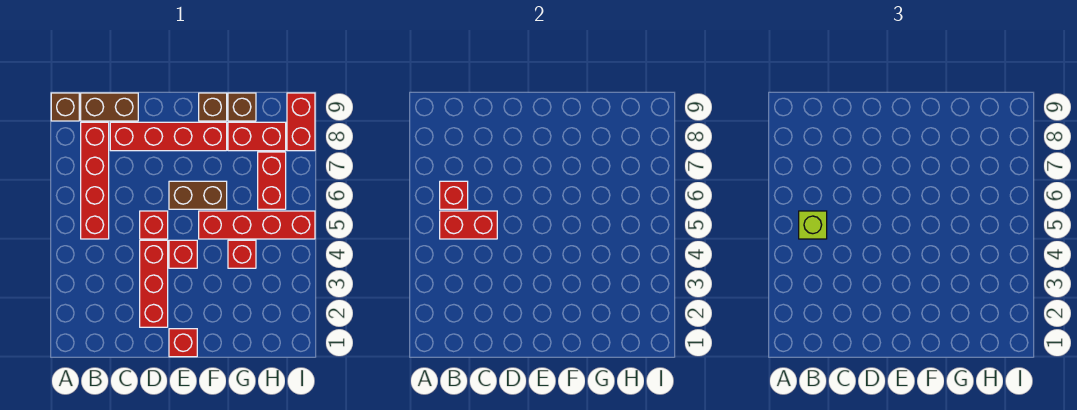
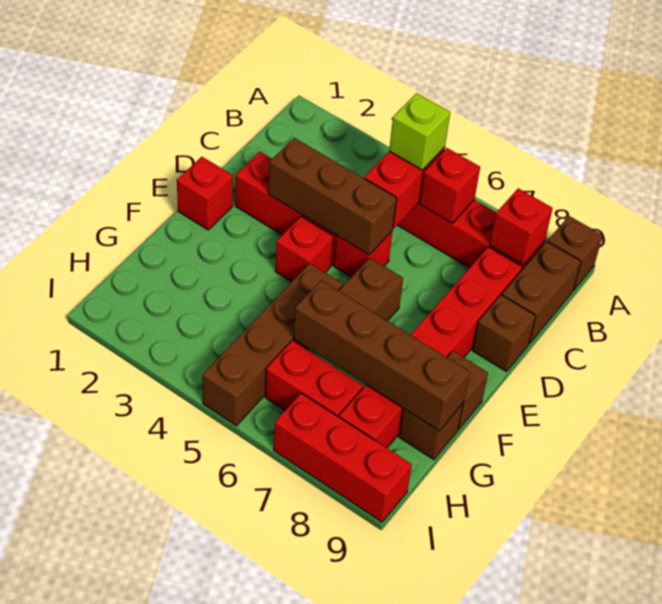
none -> brown brick D3:D5 level 2
none -> brown brick D9 level 1
red brick F5:I5 level 1 -> brown brick F5:I5 level 1
red brick G4 level 1 -> red brick B8 level 2
none -> brown brick G6:G9 level 2
red brick I8:I9 level 1 -> red brick I7:I9 level 1

